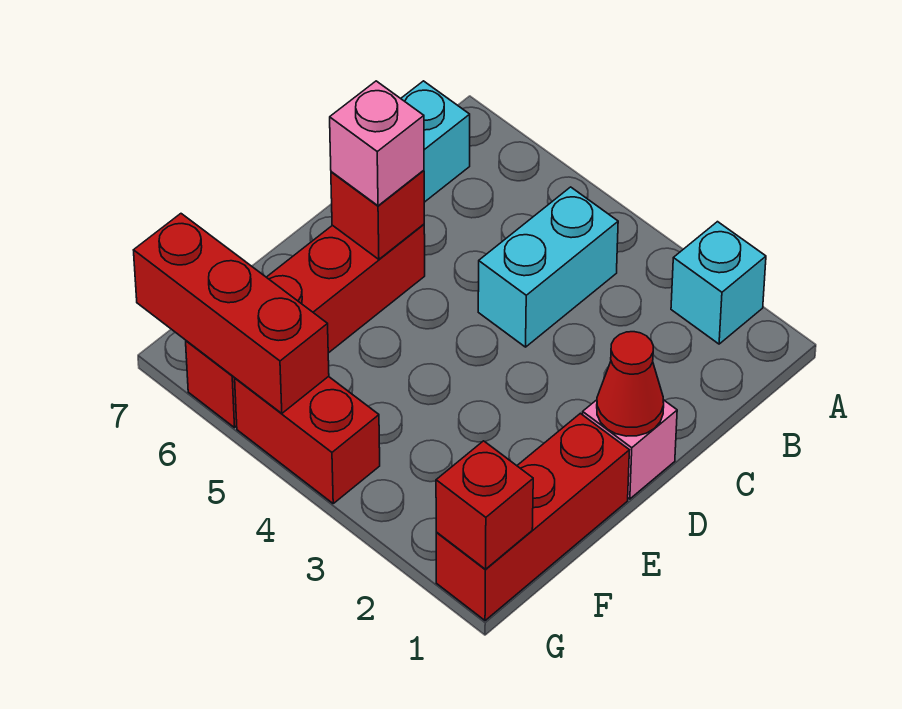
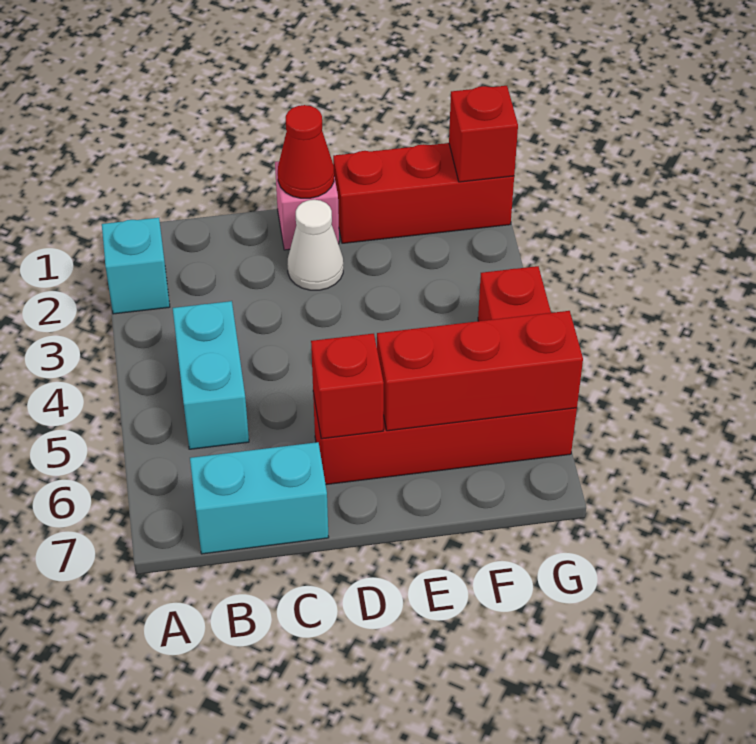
cyan brick B4:C4 level 1 -> cyan brick B4:B5 level 1
none -> white cone D2 level 1
pink brick D6 level 3 -> none
red brick G5:G7 level 2 -> red brick E6:G6 level 2

